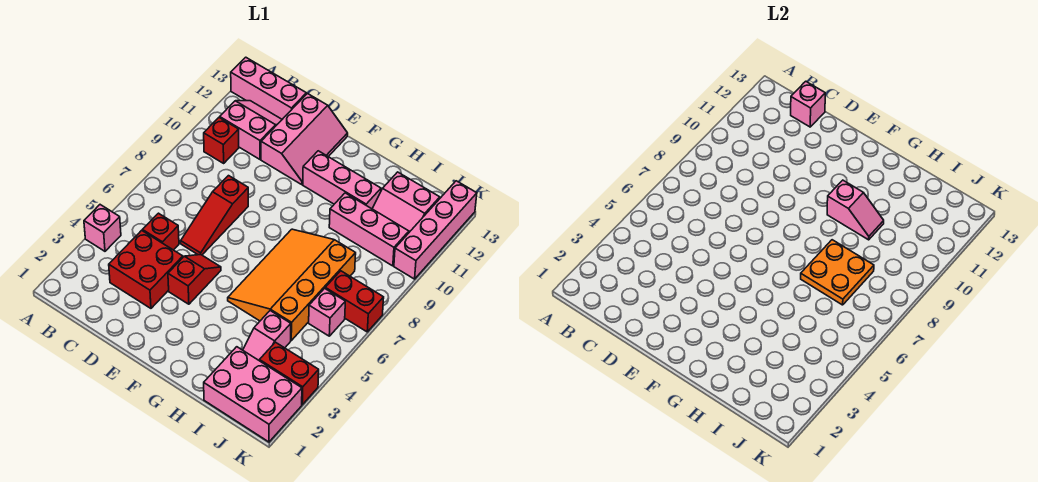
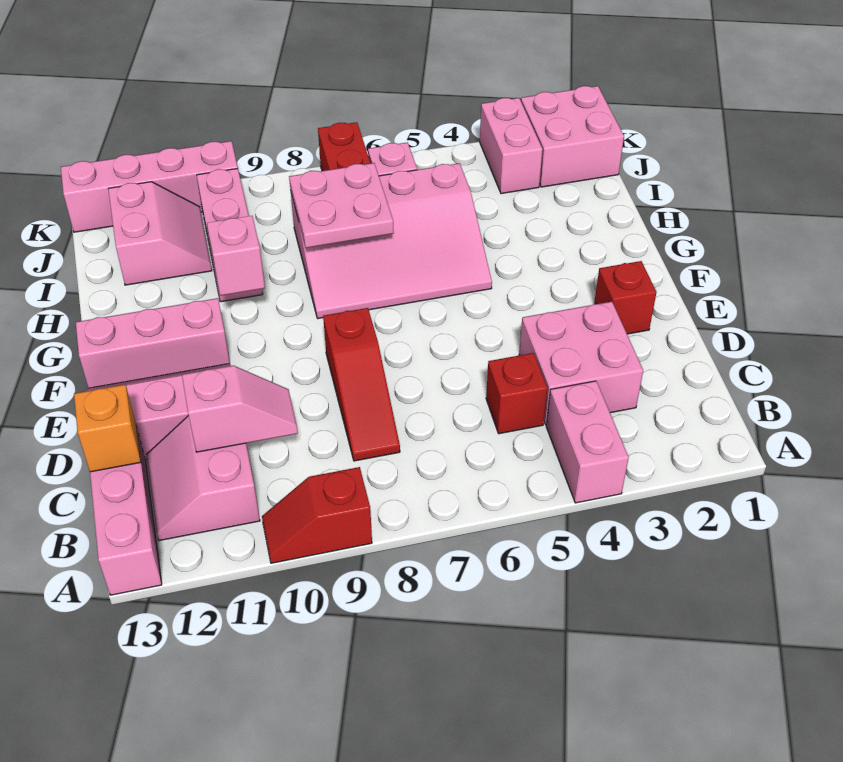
pink brick A4 level 1 -> pink brick A4:B4 level 1
red brick B10 level 1 -> red brick E2 level 1
red brick C3:D4 level 1 -> pink brick C3:D4 level 1
pink brick C13 level 2 -> orange brick C13 level 2
red slope D6:D8 level 1 top 8 -> red slope C8:E8 level 1 top E
red slope E4:E5 level 1 top 4 -> red slope A9:A10 level 1 top 9
pink brick F11:H11 level 1 -> pink brick F11:F13 level 1
orange slope G5:I8 level 1 top I -> pink slope G5:I8 level 1 top I
orange plate H7:I8 level 2 -> pink plate H7:I8 level 2
pink brick I1:K2 level 1 -> pink brick J1:K2 level 1
pink slope I3:I4 level 1 top 4 -> pink slope C10:C11 level 2 top 11
red brick J3:K3 level 1 -> pink brick J3:K3 level 1

